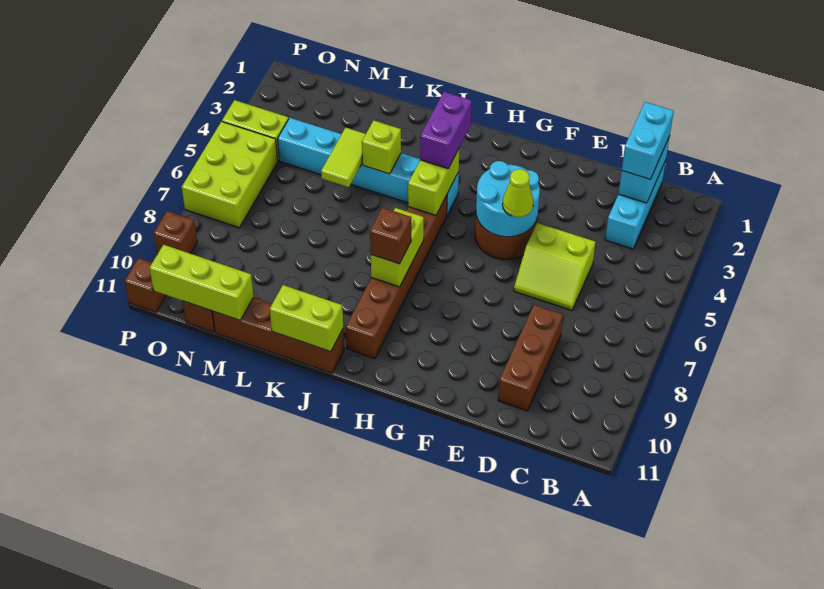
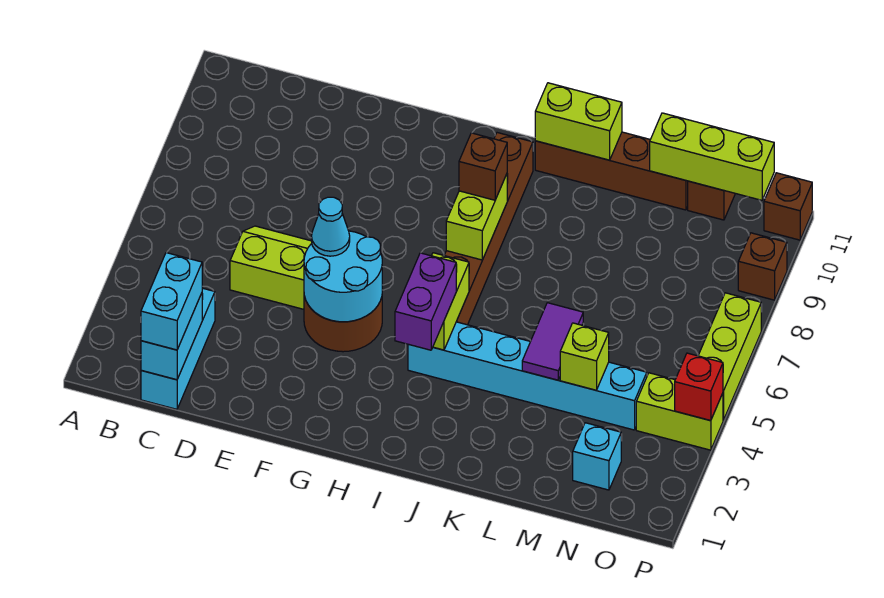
brown brick D8:D10 level 1 -> none
lime cone F5 level 3 -> cyan cone F5 level 3
lime brick K4 level 2 -> lime brick M4 level 2
lime tile L4:L5 level 2 -> purple tile L4:L5 level 2
none -> cyan brick N2 level 1
lime brick O5:P7 level 1 -> lime brick P5:P7 level 1
none -> red brick P4 level 2

